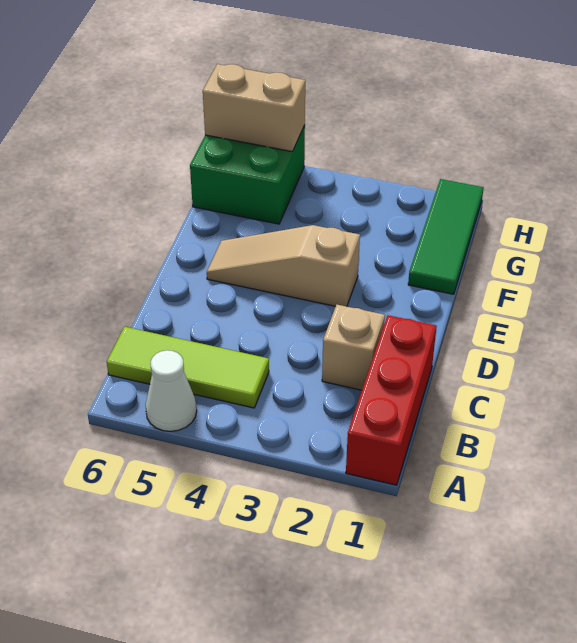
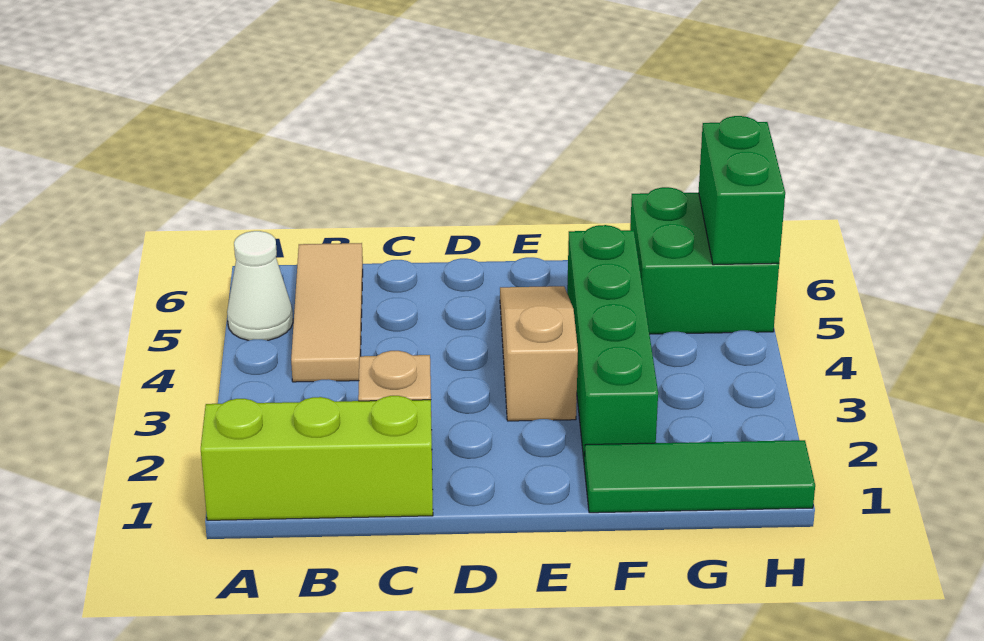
red brick A1:C1 level 1 -> lime brick A1:C1 level 1
lime tile B4:B6 level 1 -> tan tile B4:B6 level 1
none -> green brick F2:F5 level 1
tan brick H5:H6 level 2 -> green brick H5:H6 level 2

